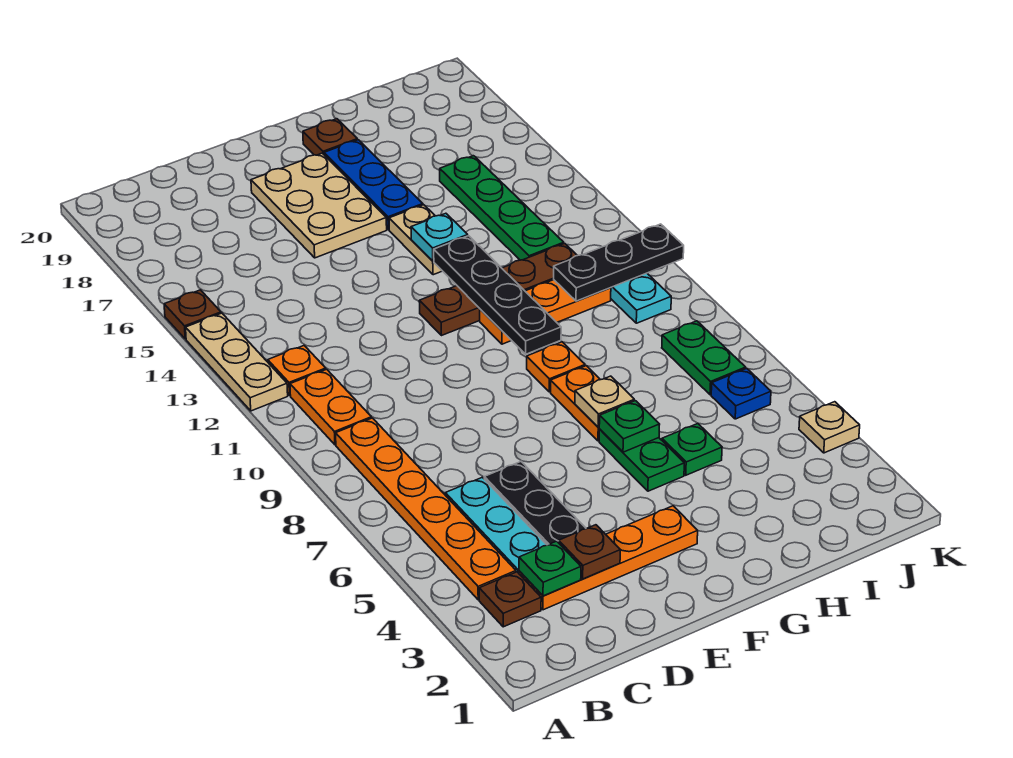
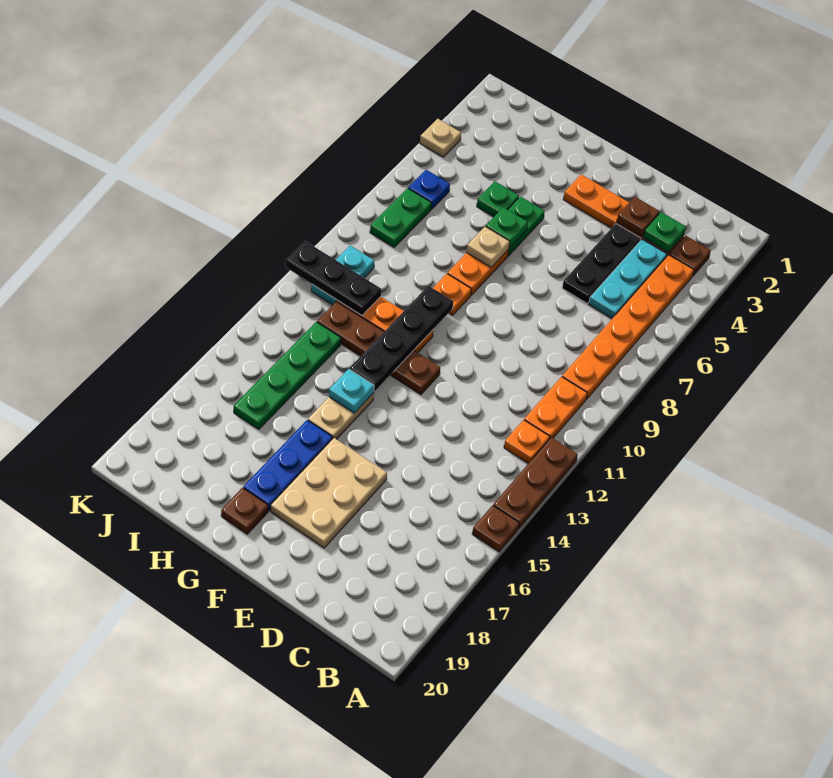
tan plate A12:A14 level 1 -> brown plate A12:A14 level 1

